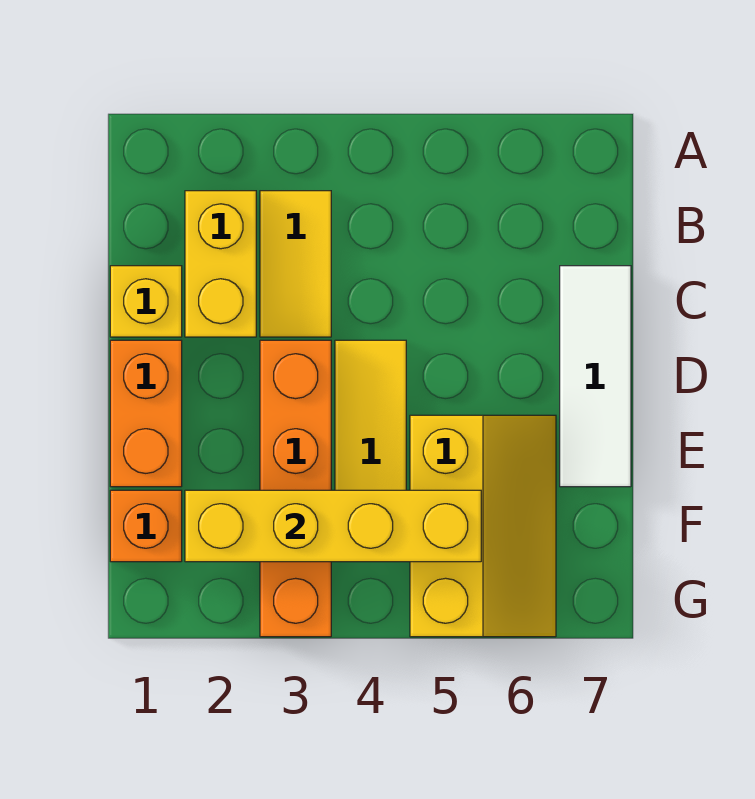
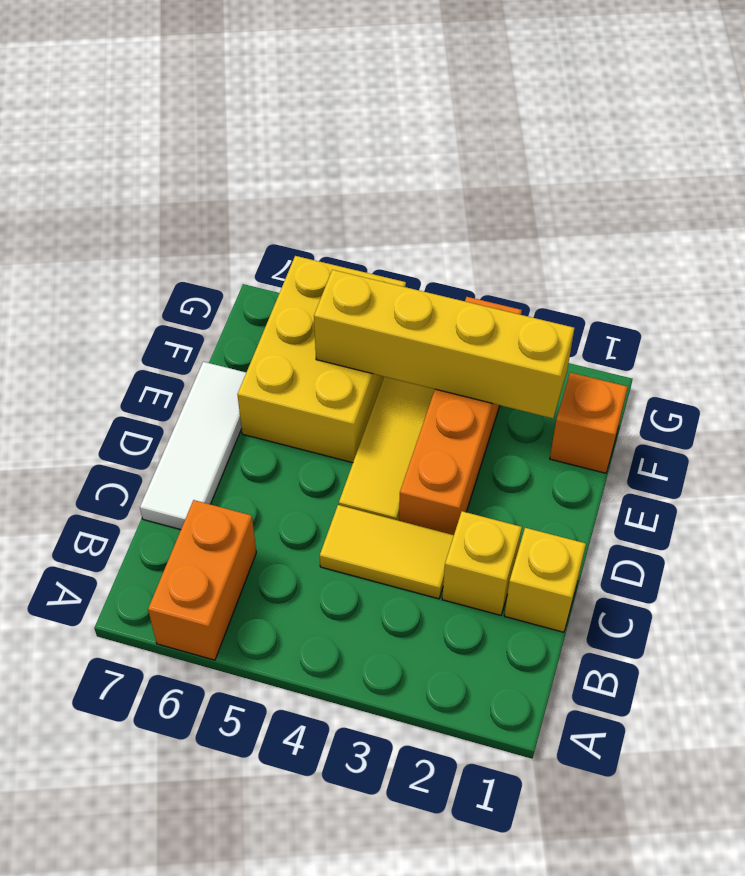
yellow brick B2:C2 level 1 -> yellow brick C2 level 1
yellow tile B3:C3 level 1 -> yellow tile C3:C4 level 1
orange brick D1:E1 level 1 -> orange brick A6:B6 level 1
yellow slope E5:G6 level 1 top 5 -> yellow brick E5:G6 level 1

